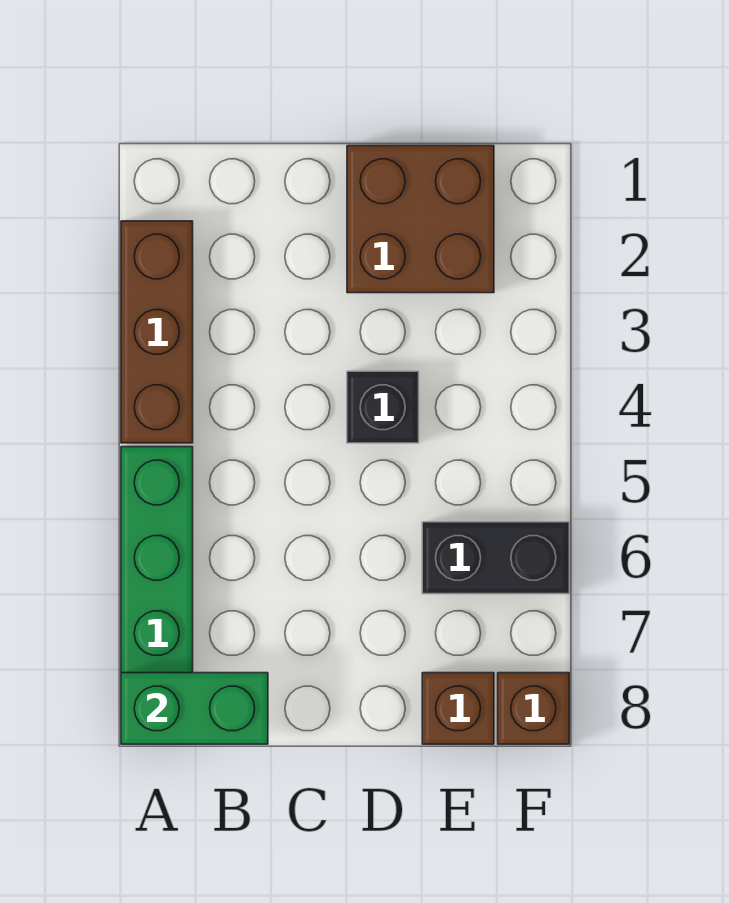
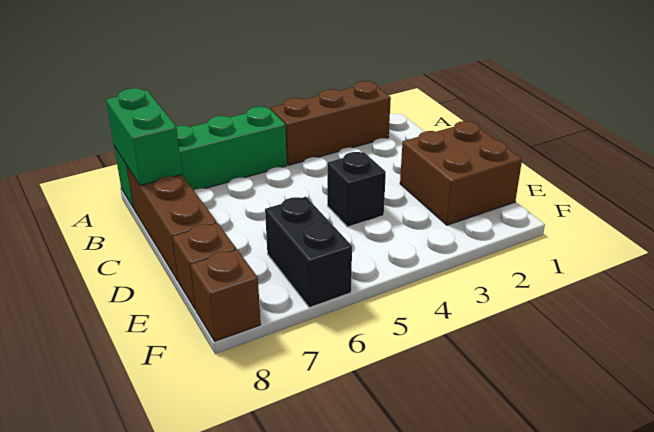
none -> brown brick B8:D8 level 1

